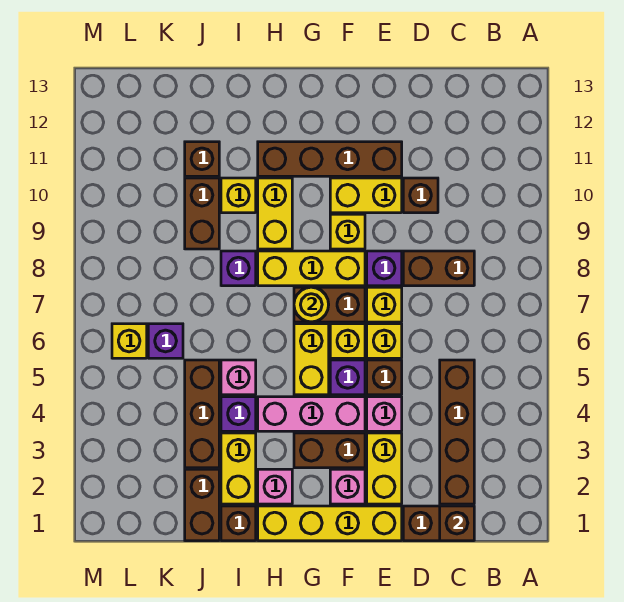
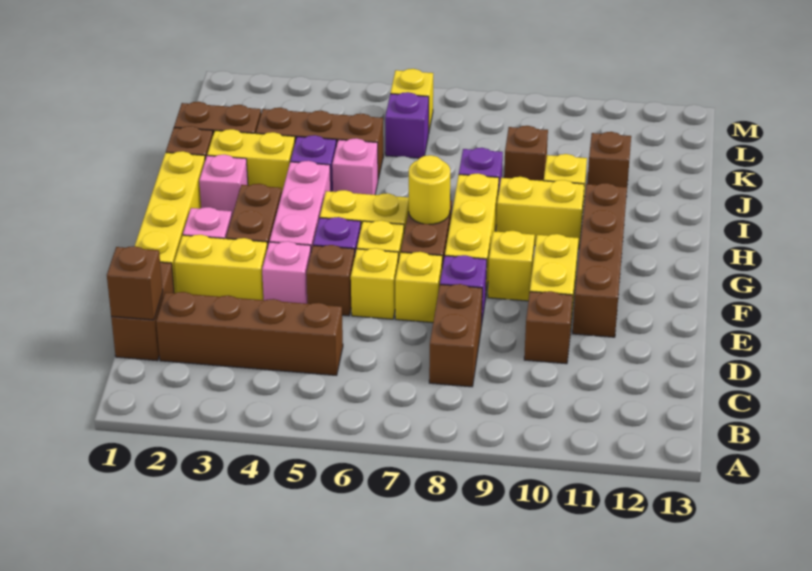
brown brick J9:J10 level 1 -> brown brick J9 level 1

